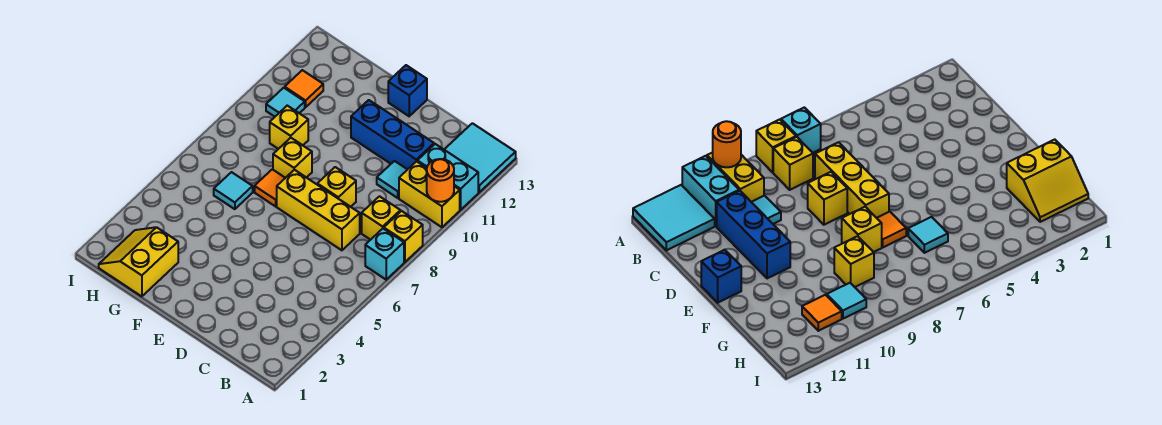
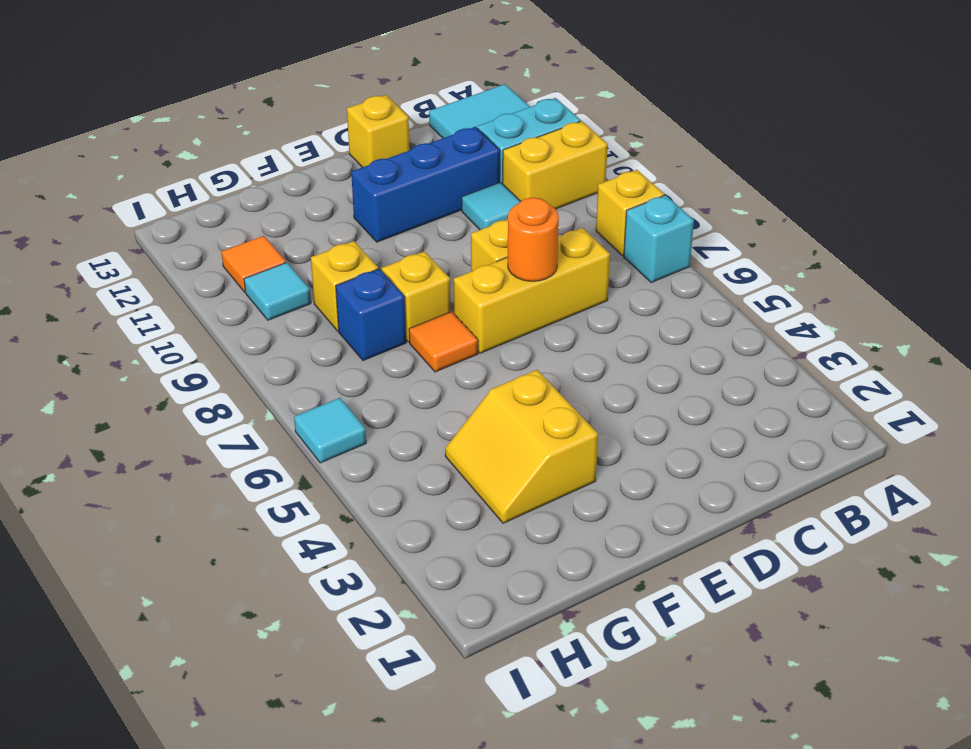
orange round brick A10 level 2 -> orange round brick D7 level 2
yellow brick B8 level 1 -> yellow brick D13 level 1
blue brick E13 level 1 -> blue brick G8 level 1
yellow slope G1:H2 level 1 top G -> yellow slope F3:G4 level 1 top F
cyan tile G6 level 1 -> cyan tile I6 level 1

